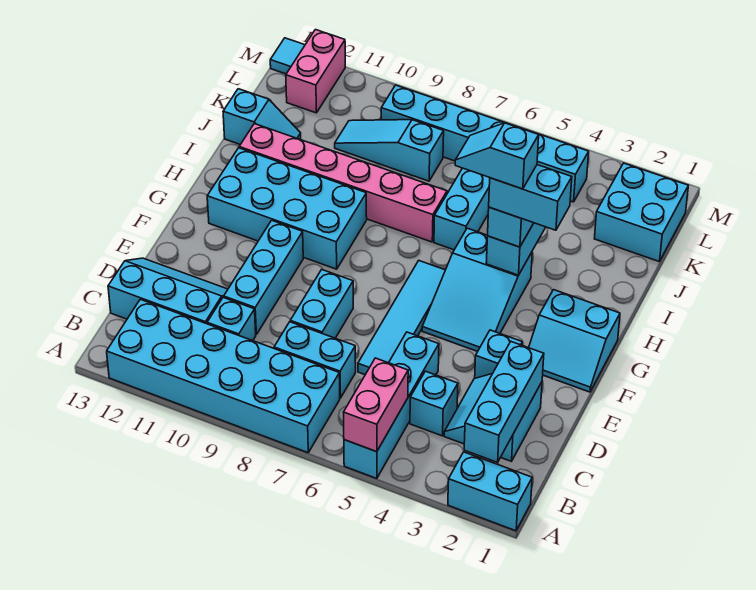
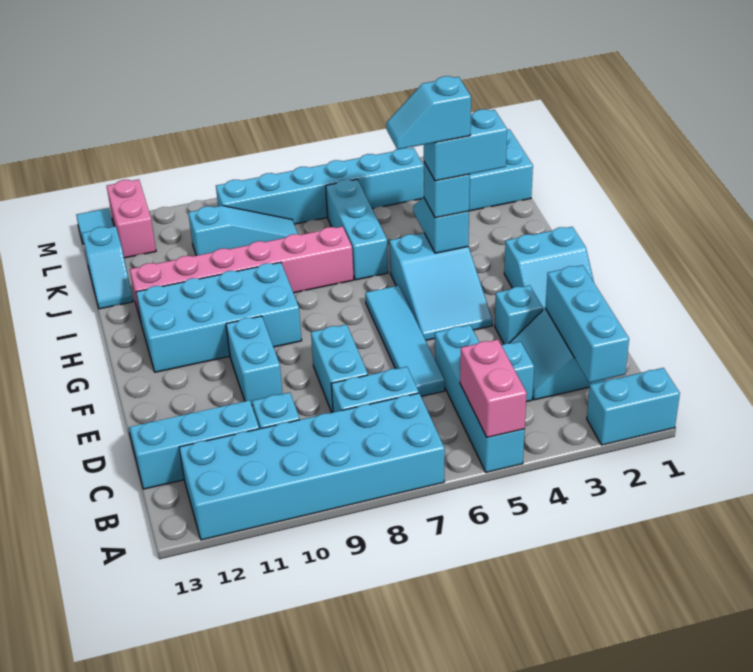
cyan brick D10:F10 level 1 -> cyan brick E10:F10 level 1
cyan slope J12:J13 level 1 top 13 -> cyan slope J13:K13 level 1 top K
cyan slope K8:K10 level 1 top 8 -> cyan slope K8:K10 level 1 top 10

